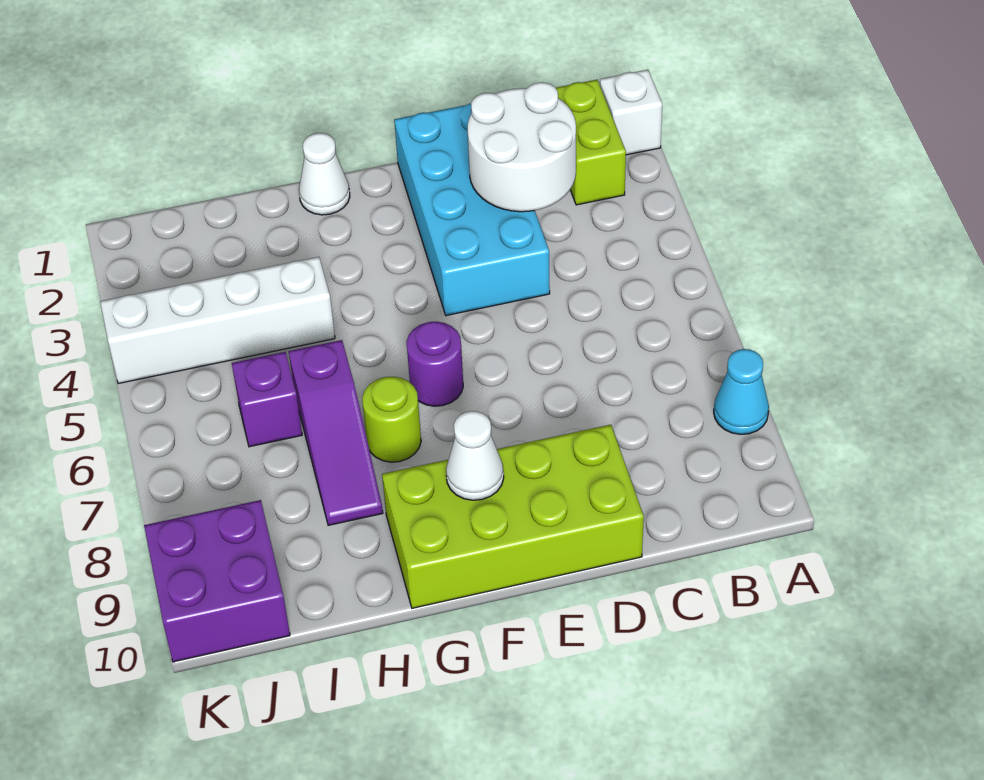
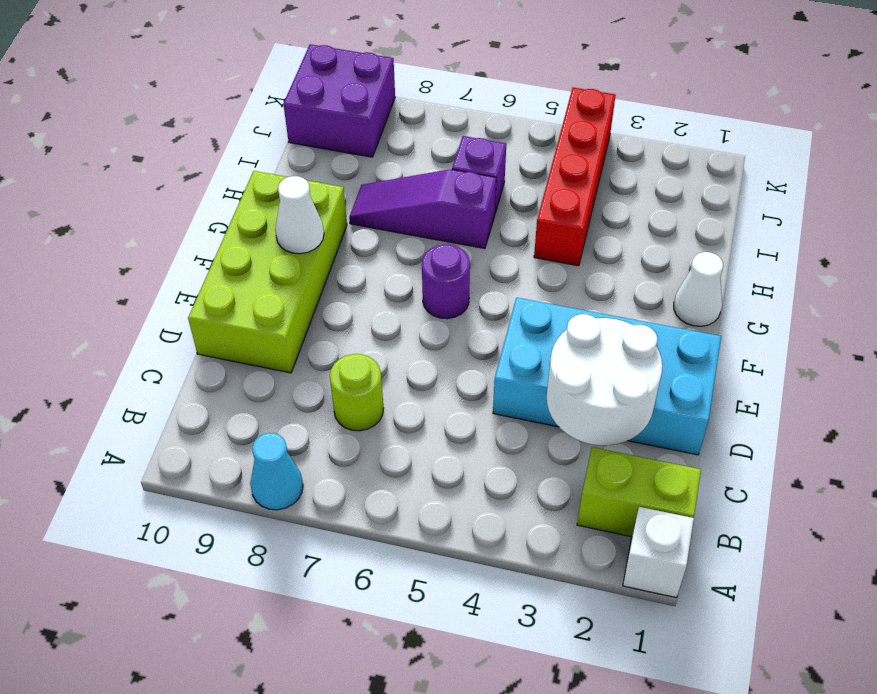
lime round brick G7 level 1 -> lime round brick C7 level 1
white brick H4:K4 level 1 -> red brick H4:K4 level 1

